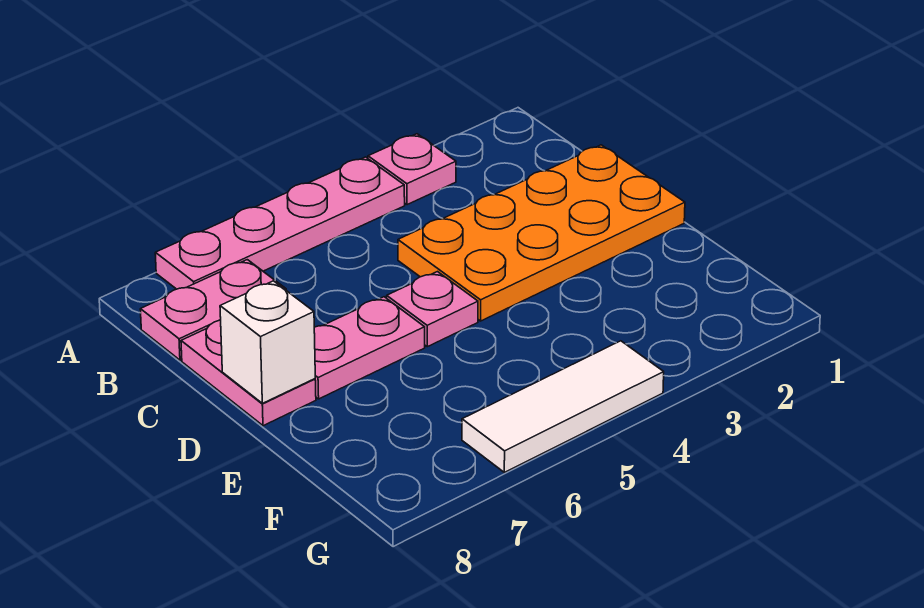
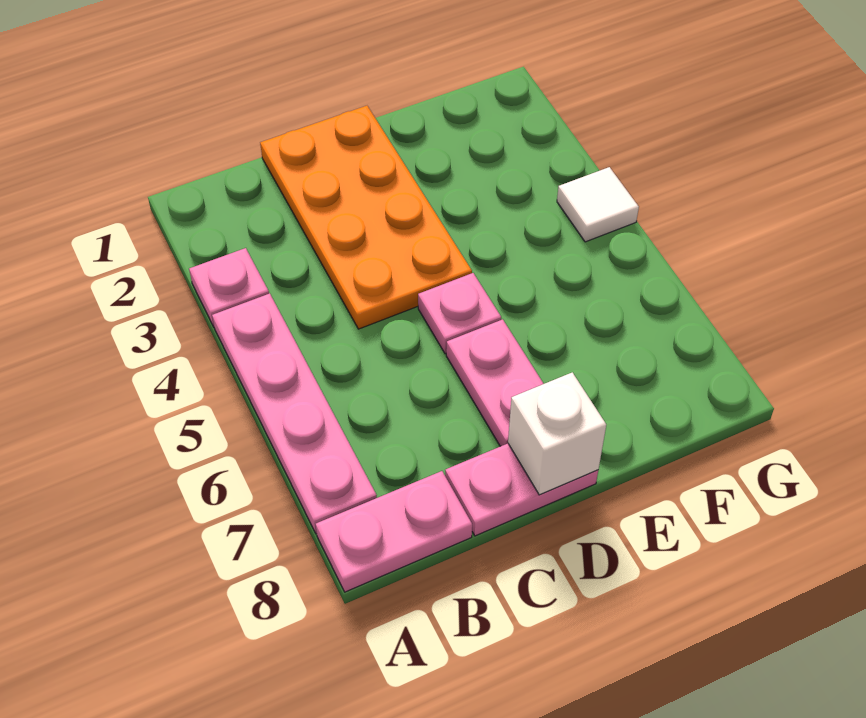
pink plate B7:B8 level 1 -> pink plate A8:B8 level 1
white tile G4:G6 level 1 -> white tile G4 level 1

